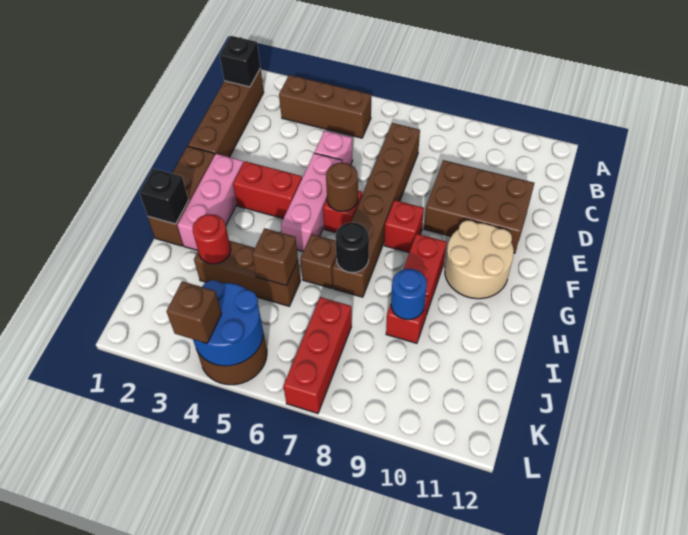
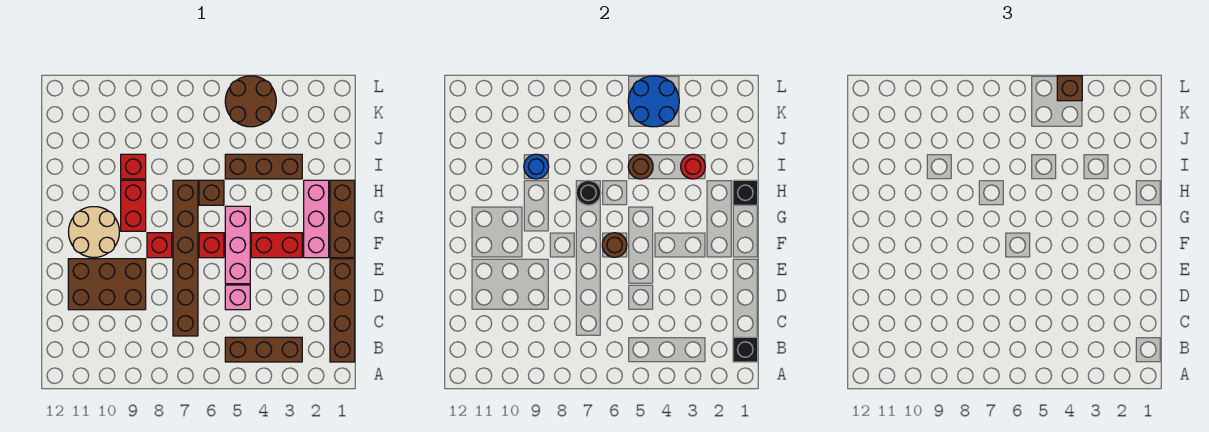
brown brick I5 level 2 -> brown round brick I5 level 2
red brick J7:L7 level 1 -> none

